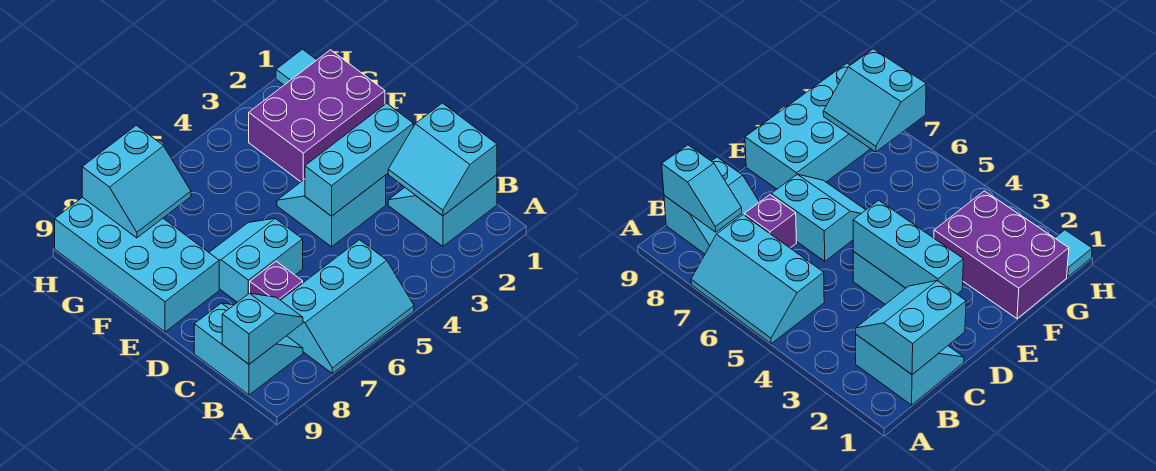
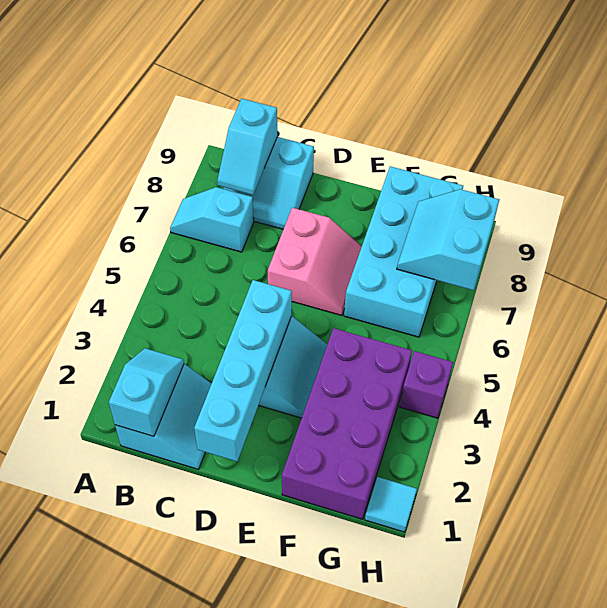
cyan slope A5:B7 level 1 top B -> cyan slope A7:B7 level 1 top B
cyan slope B1:C2 level 2 top 1 -> cyan slope B1:B2 level 2 top 1
purple brick C7 level 1 -> purple brick H4 level 1
cyan brick D2:D4 level 2 -> cyan brick D1:D4 level 2
cyan slope D6:E7 level 1 top D -> pink slope D6:E7 level 1 top D
cyan brick E8:H9 level 1 -> cyan brick F6:G9 level 1
purple brick F1:G3 level 1 -> purple brick F1:G4 level 1

